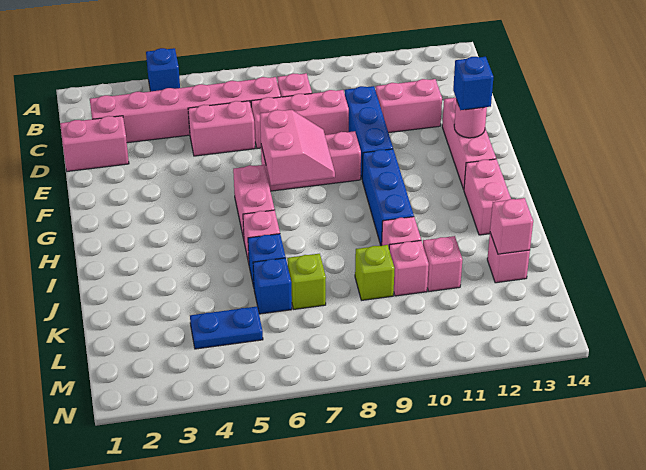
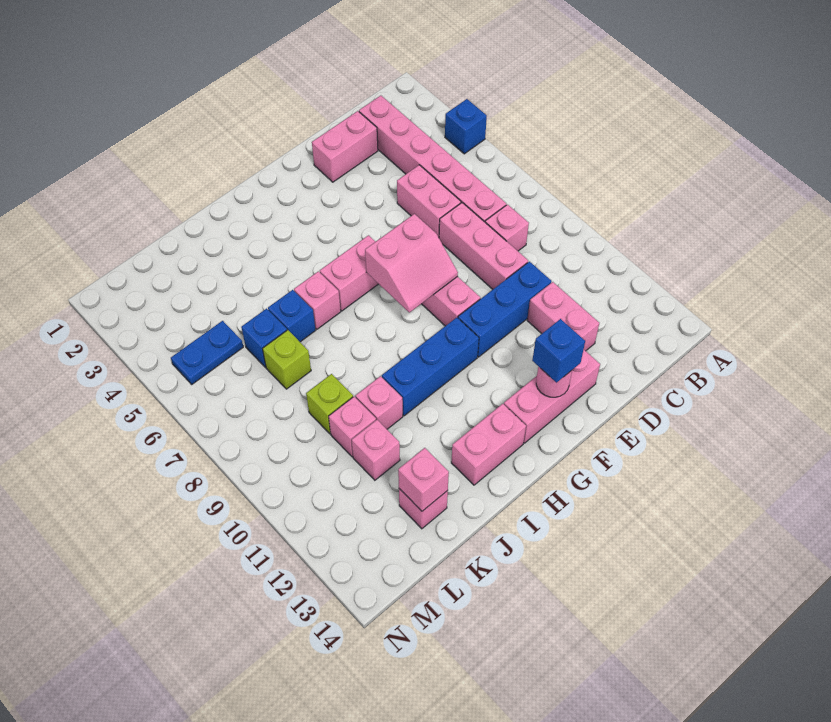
pink brick D1:D2 level 1 -> pink brick D2:E2 level 1
blue plate L4:L5 level 1 -> blue plate L5:M5 level 1

